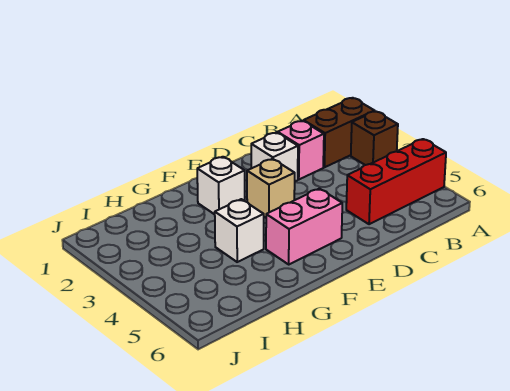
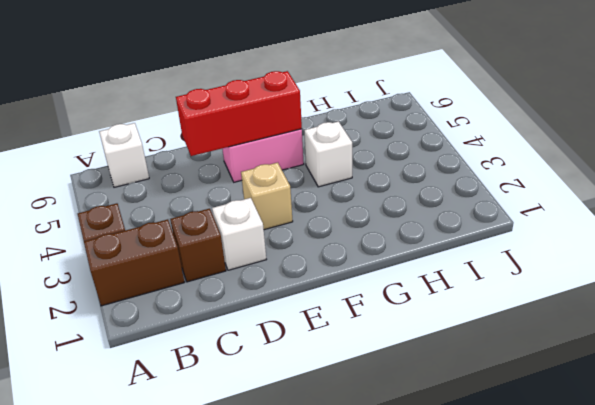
red brick A5:C5 level 1 -> red brick D5:F5 level 2
pink brick C2 level 1 -> brown brick C2 level 1
white brick F2 level 1 -> white brick B6 level 1

